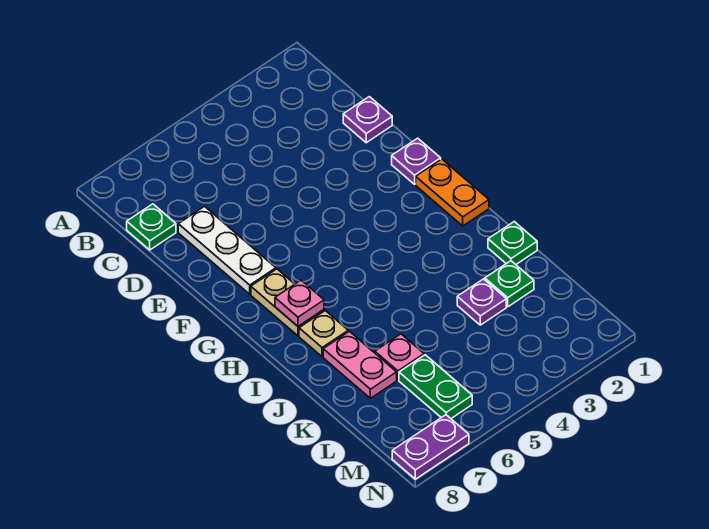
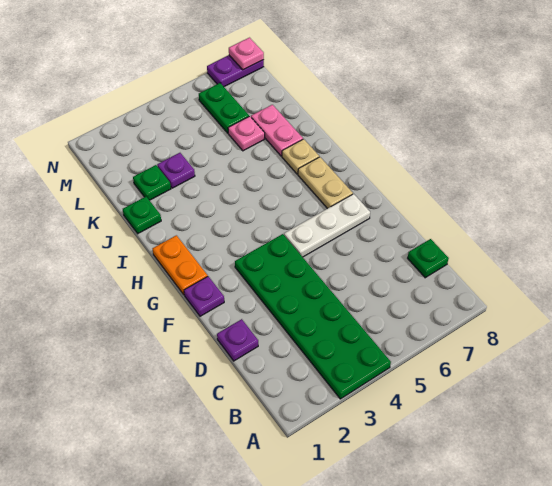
none -> green plate A3:F4 level 1
white plate D7:F7 level 1 -> white plate F5:F7 level 1
pink plate H7 level 2 -> pink plate N8 level 2

